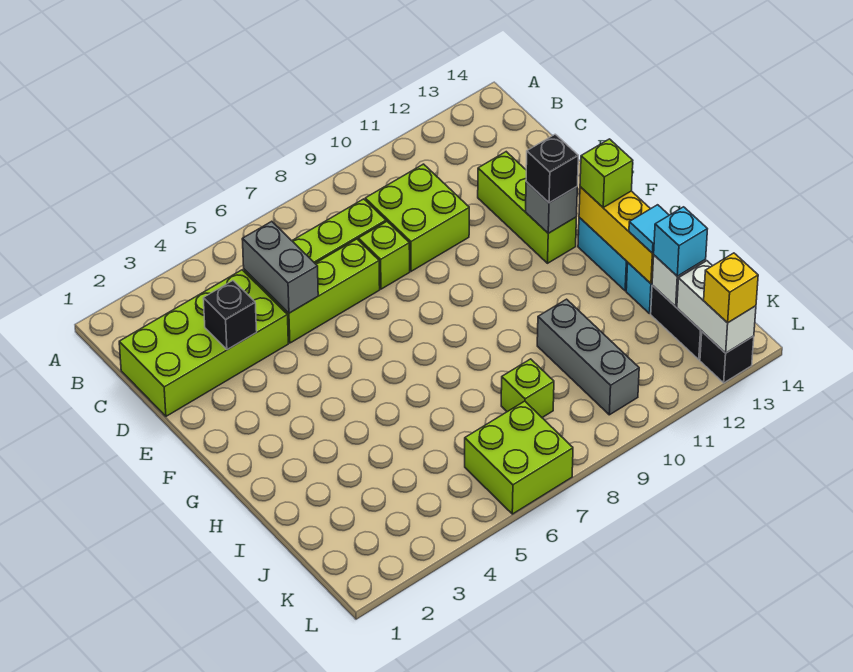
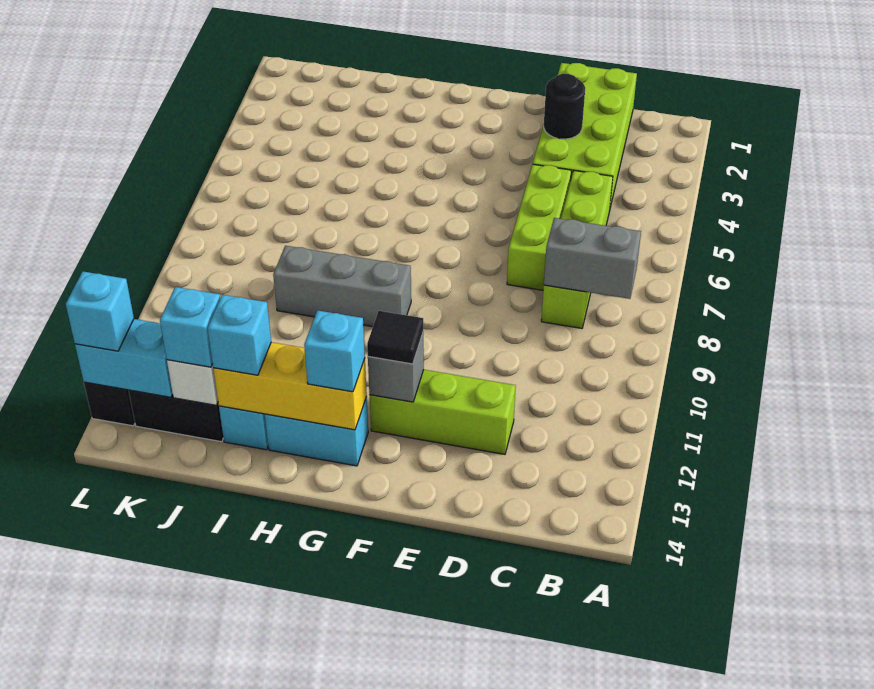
grey brick C5:D5 level 2 -> grey brick B8:C8 level 2
lime brick C9:D10 level 1 -> none
black brick D3 level 2 -> black round brick D3 level 2
lime brick D8 level 1 -> none
black brick F12 level 3 -> black tile F12 level 3
lime brick G13 level 3 -> cyan brick G13 level 3
grey brick I10:K10 level 1 -> grey brick G9:I9 level 1
cyan tile I13 level 3 -> cyan brick I13 level 3
lime brick J8 level 1 -> none
lime brick K6:L7 level 1 -> none
white brick K13:L13 level 2 -> cyan brick K13:L13 level 2
yellow brick L13 level 3 -> cyan brick L13 level 3

